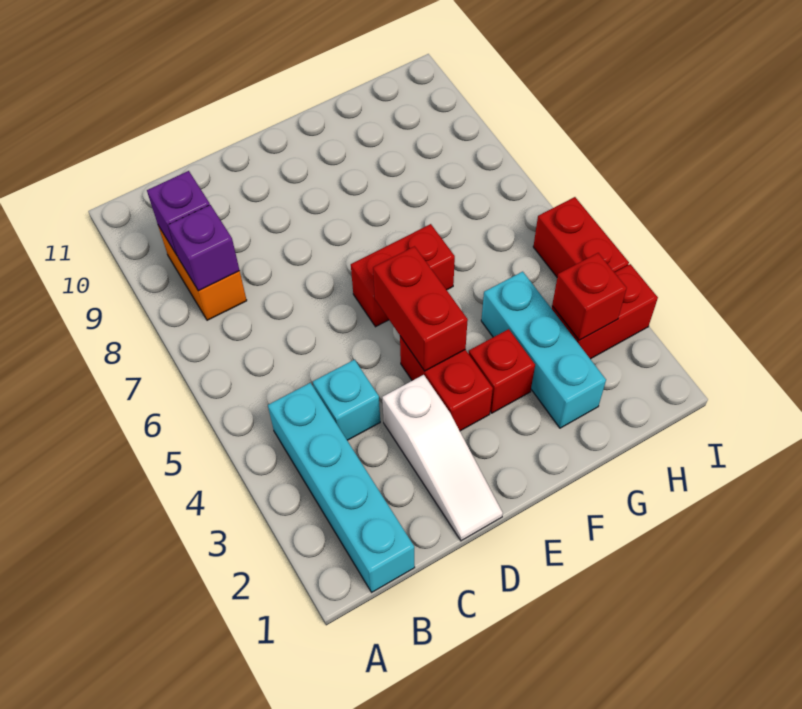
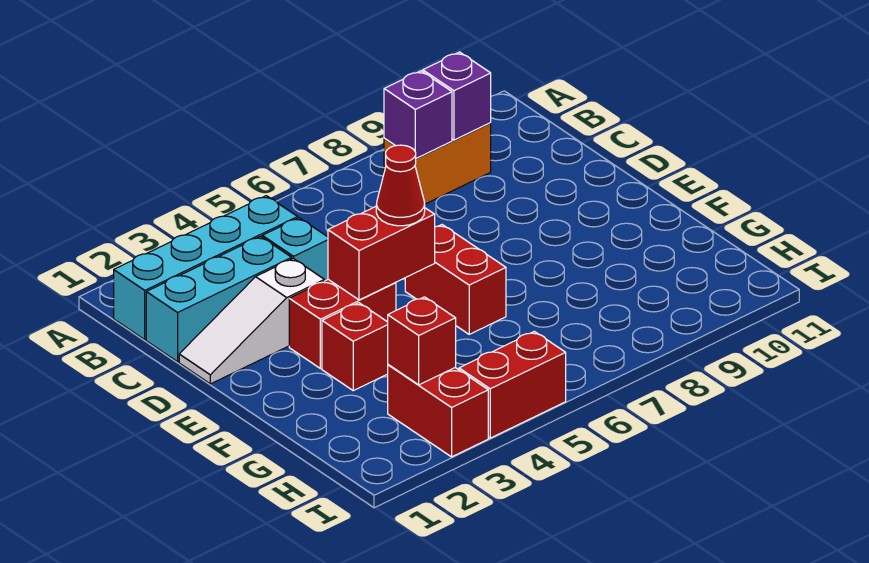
none -> red cone E5 level 3
cyan brick G2:G4 level 1 -> cyan brick C1:C3 level 1

